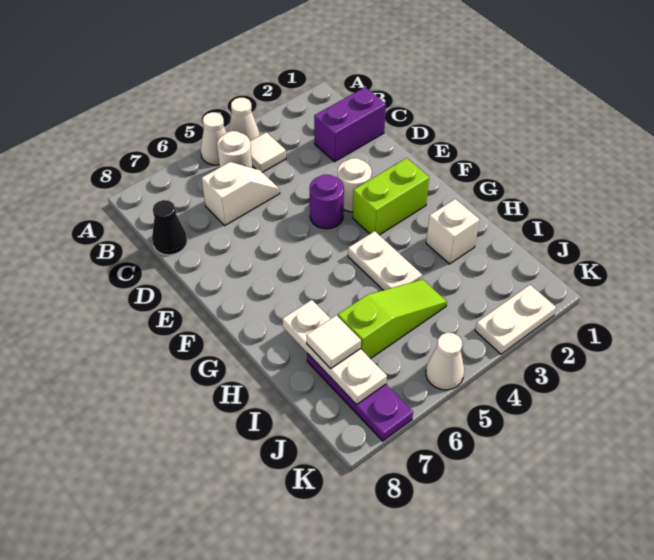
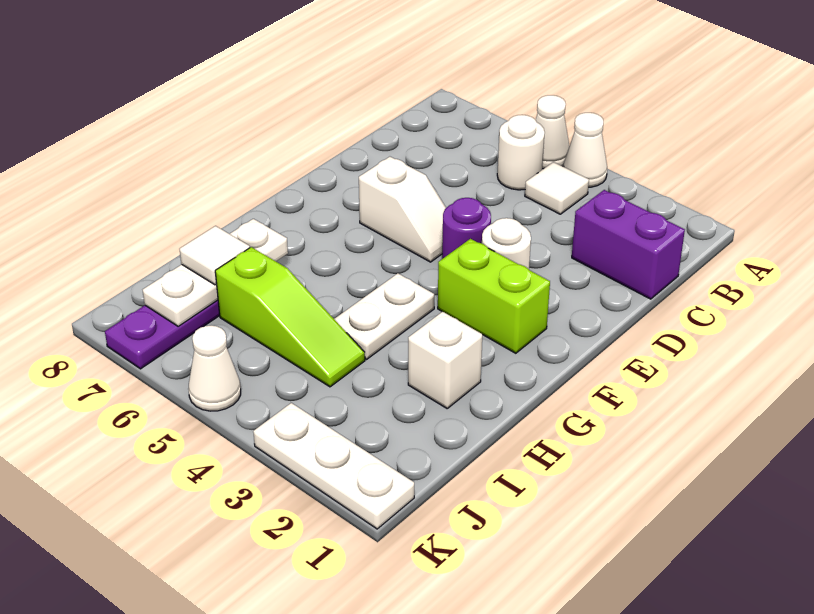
white slope C5:C6 level 1 top 6 -> white slope E5:E6 level 1 top 6
black cone C8 level 1 -> none
white plate K2:K3 level 1 -> white plate K1:K3 level 1

